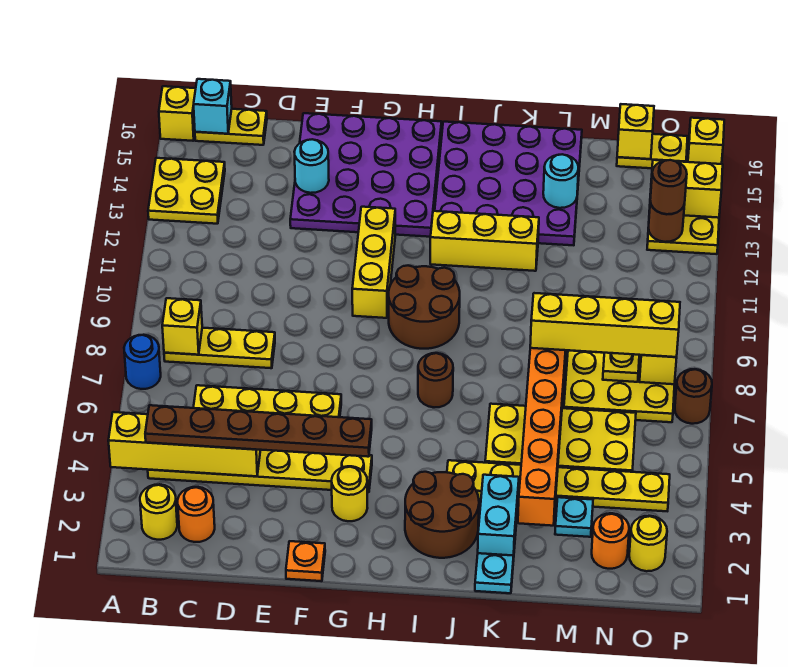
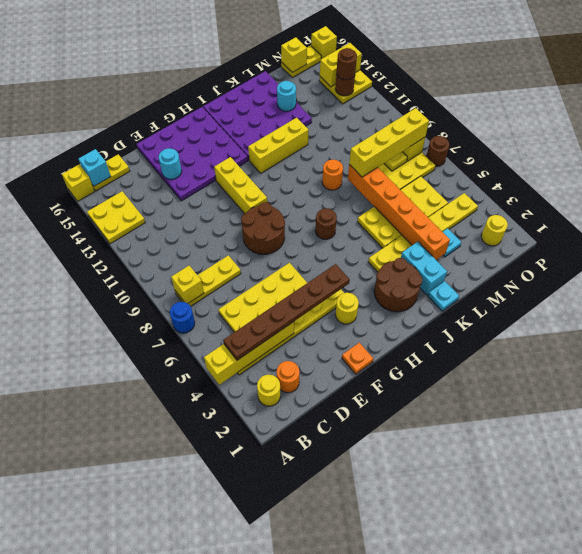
brown round brick H9:I10 level 1 -> brown round brick F8:G9 level 1
orange round brick N2 level 1 -> orange round brick K9 level 1

